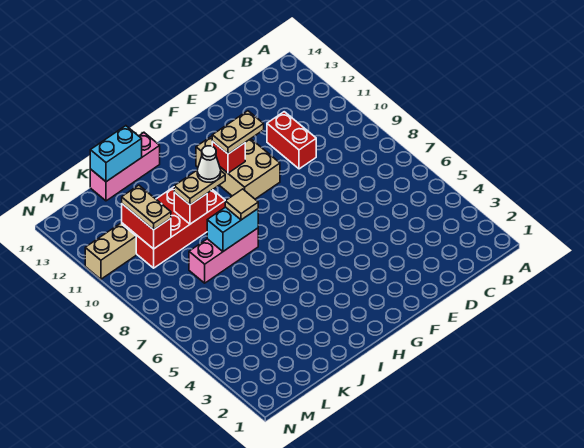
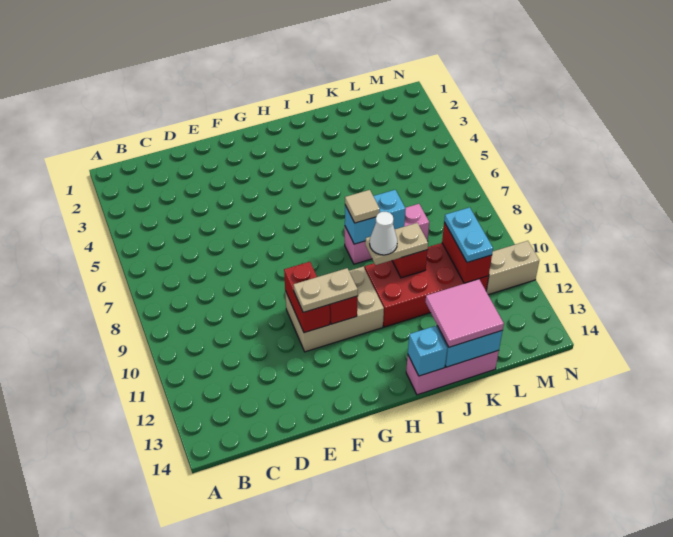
red brick D10:D11 level 1 -> red brick F10:F11 level 2
tan brick F10:G12 level 1 -> tan brick F10:H11 level 1
none -> cyan brick I14 level 2
none -> pink tile J13:K14 level 3
tan plate L10:L11 level 3 -> cyan plate L10:L11 level 3

